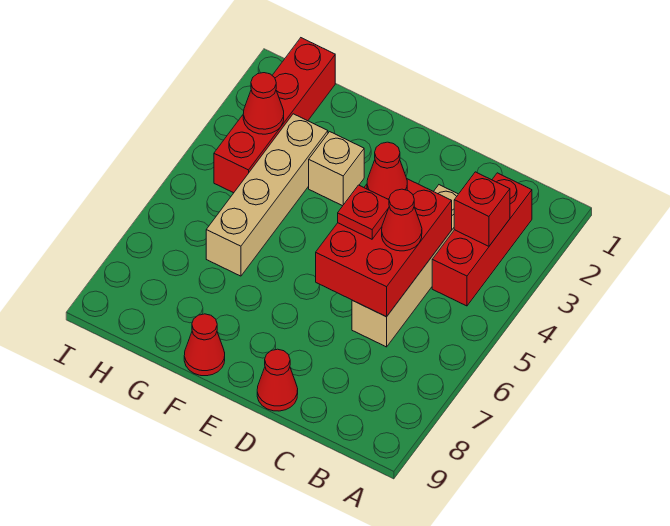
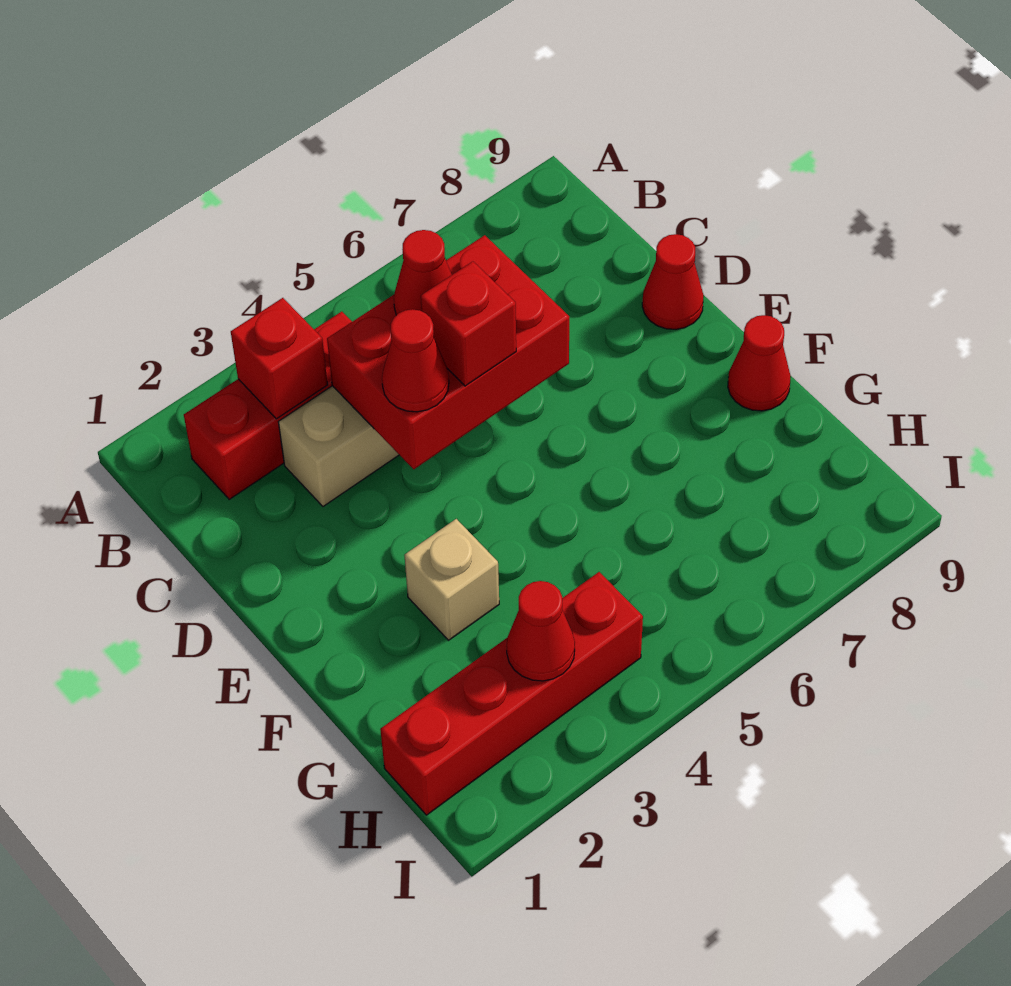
red plate D5 level 3 -> red brick D5 level 3
tan brick G3:G6 level 1 -> none

